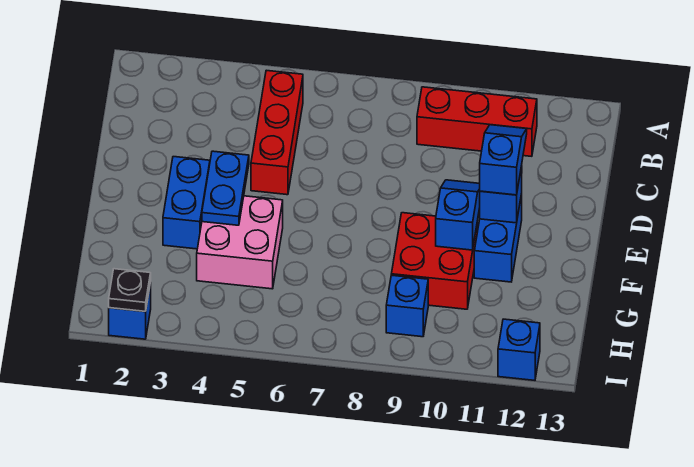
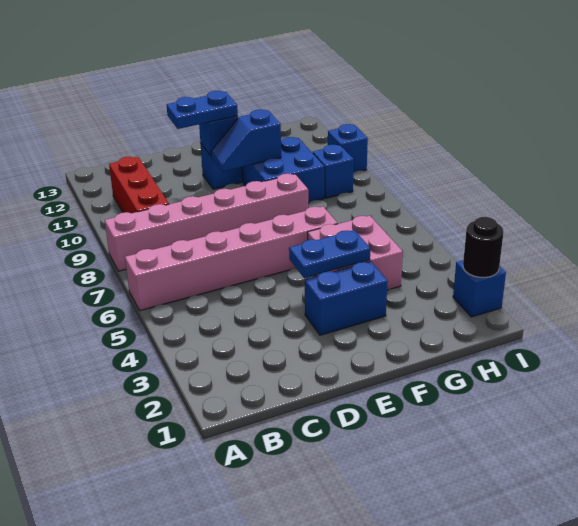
none -> pink brick A6:F6 level 1
none -> pink brick A8:F8 level 1
red brick B5:D5 level 1 -> none
blue slope D11:E11 level 3 top E -> blue plate D11:E11 level 3
red brick F9:G10 level 1 -> blue brick F9:G10 level 1
black plate I2 level 2 -> black round brick I2 level 2
blue brick I12 level 1 -> blue brick I10 level 1

